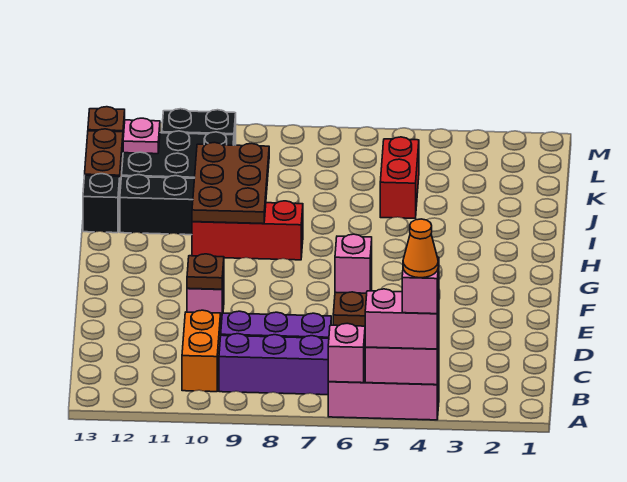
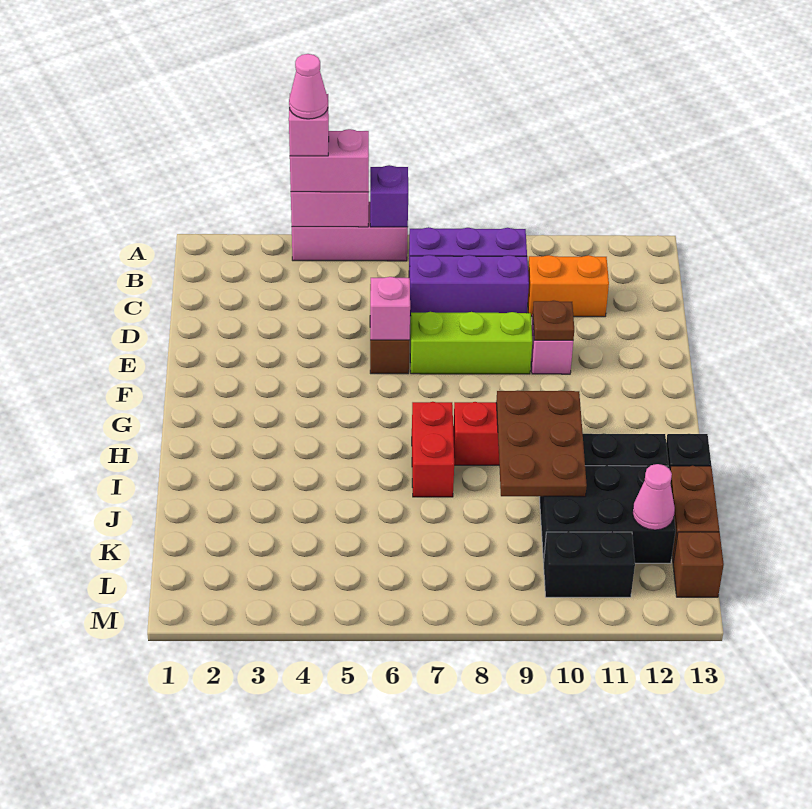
orange cone A4 level 5 -> pink cone A4 level 5
pink brick A6 level 2 -> purple brick A6 level 2
orange brick B10:C10 level 1 -> orange brick C10:C11 level 1
none -> lime brick E7:E9 level 1
red brick J5:K5 level 1 -> red brick H7:I7 level 1
pink plate K12 level 2 -> pink cone K12 level 2

